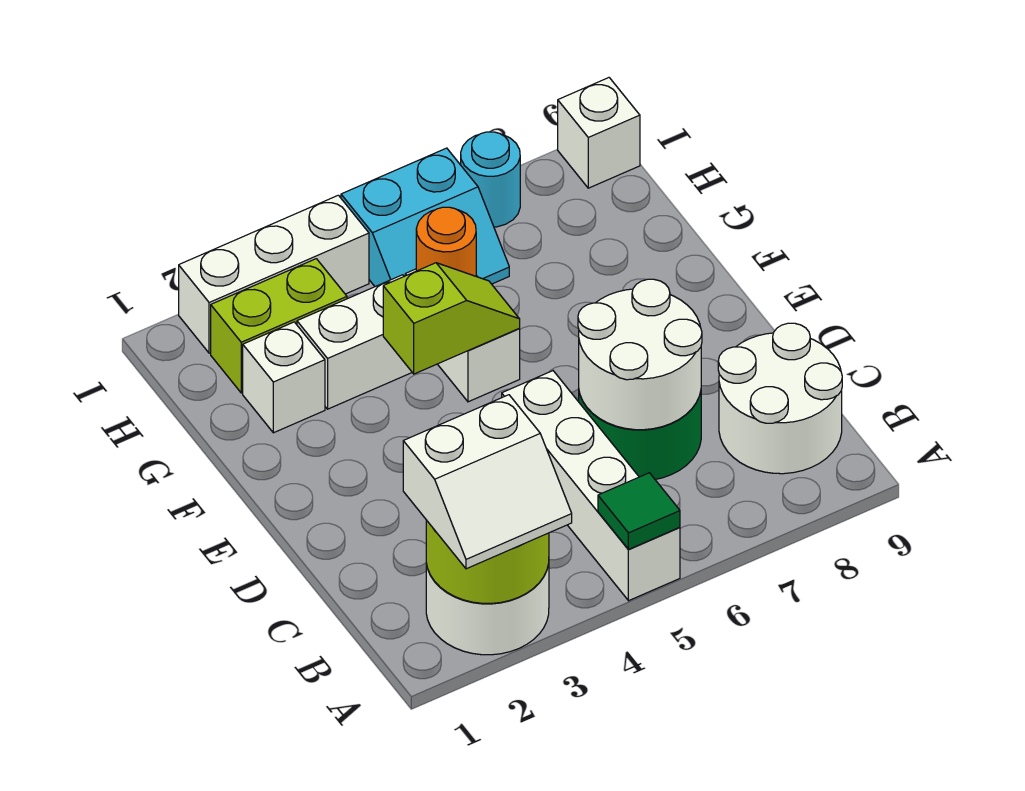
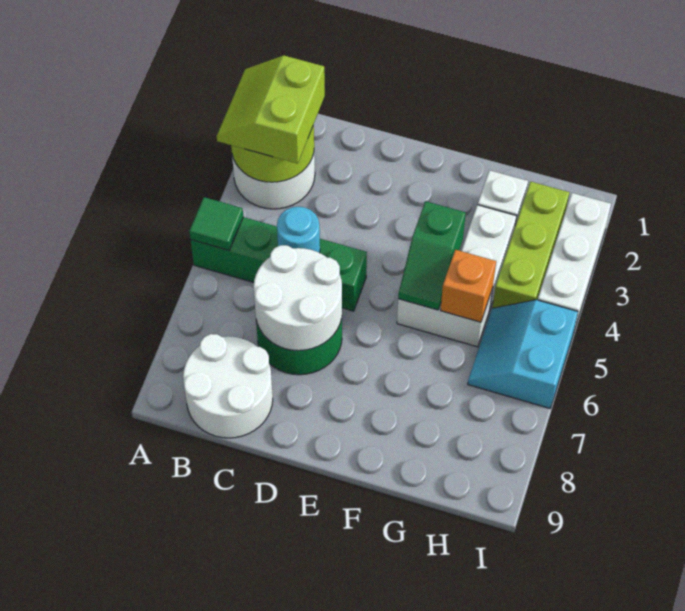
white slope A2:B3 level 3 top B -> lime slope A2:B3 level 3 top B
white brick A5:D5 level 1 -> green brick A5:D5 level 1
lime slope F4:F5 level 2 top 4 -> green slope F4:F5 level 2 top 4
orange round brick G5 level 2 -> orange brick G5 level 2
lime brick H2:H3 level 1 -> lime brick H2:H4 level 1
cyan round brick I7 level 1 -> cyan round brick C5 level 2
white brick I9 level 1 -> none

